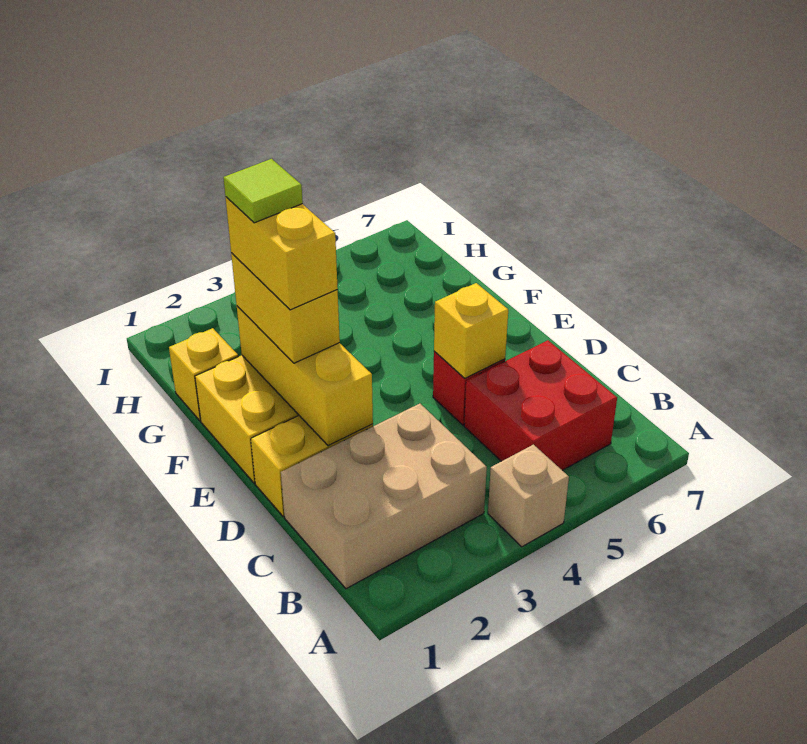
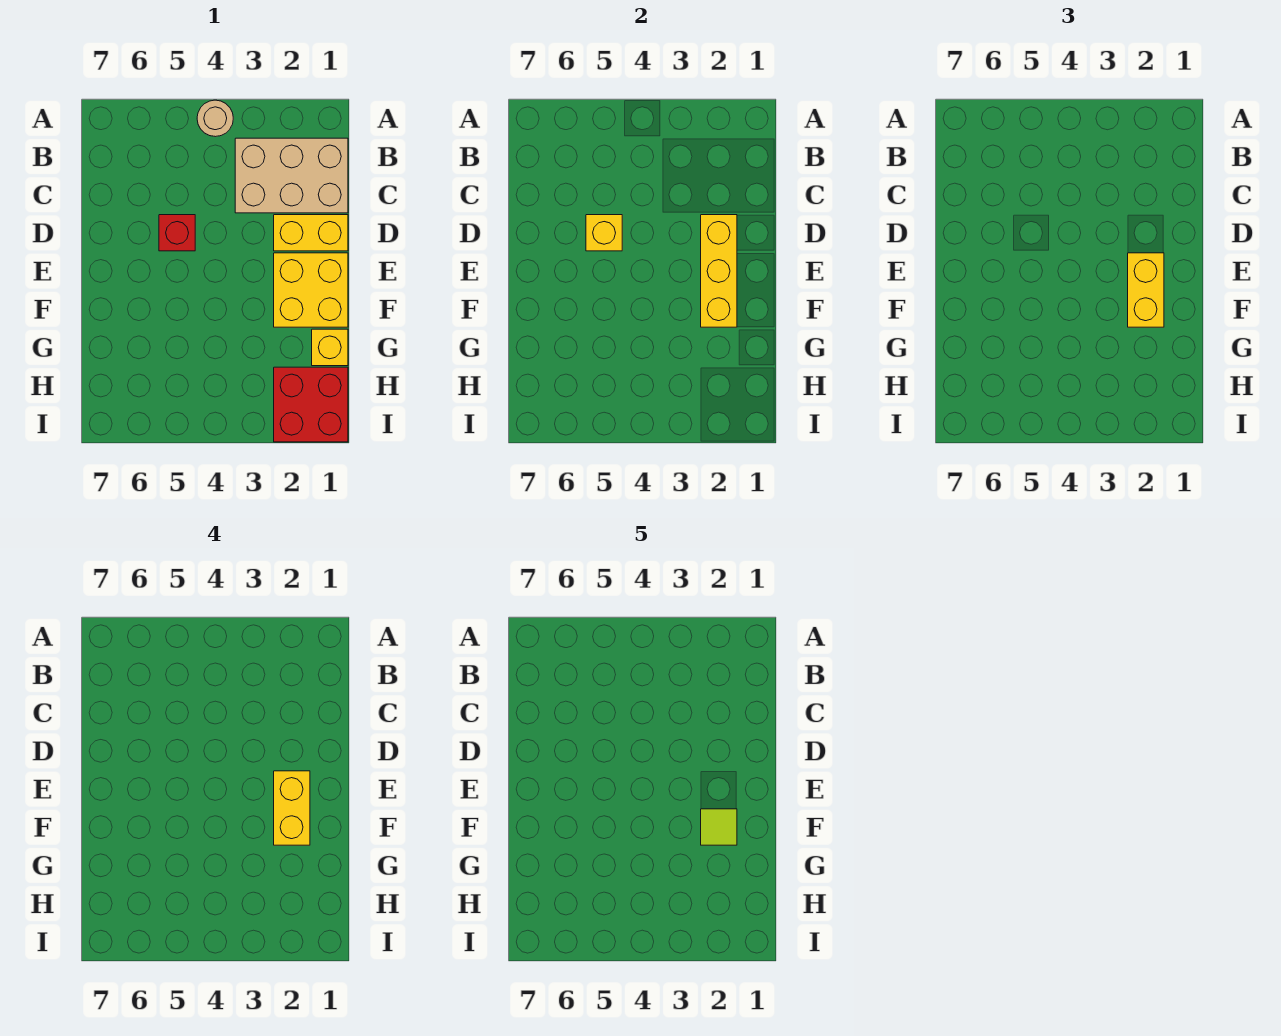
tan brick A4 level 1 -> tan round brick A4 level 1
red brick B5:C6 level 1 -> red brick H1:I2 level 1

